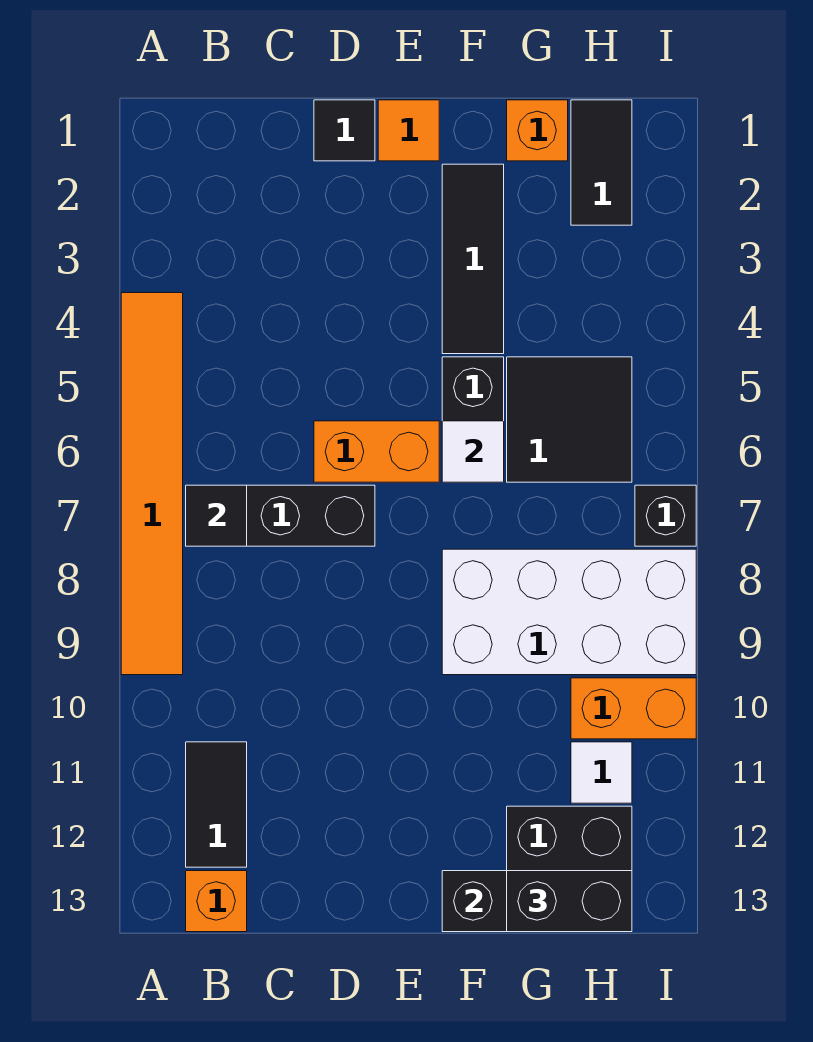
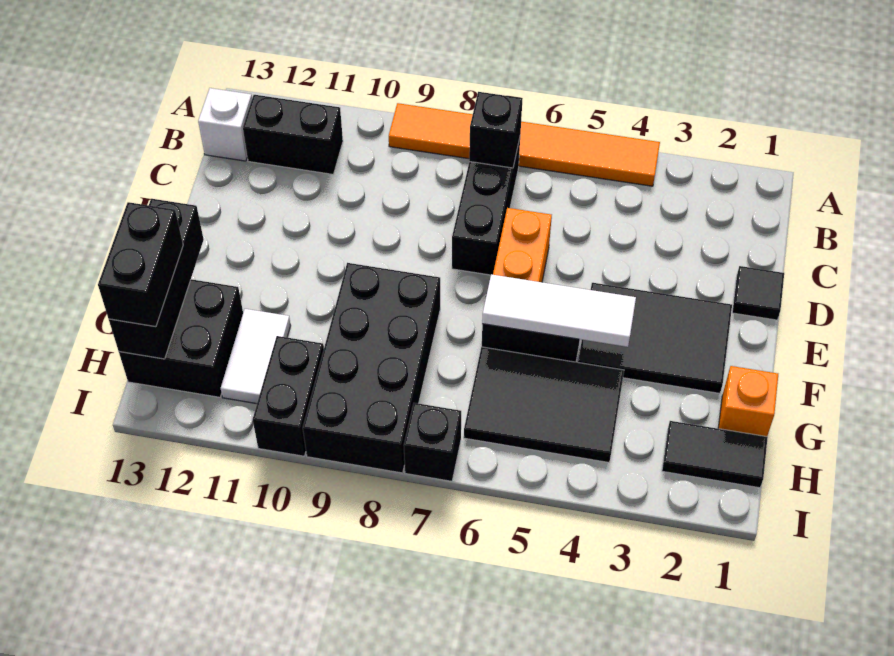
black tile B7 level 2 -> black brick B7 level 2
black tile B11:B12 level 1 -> black brick B11:B12 level 1
orange brick B13 level 1 -> white brick B13 level 1
orange tile E1 level 1 -> none
black tile F2:F4 level 1 -> black tile E2:F4 level 1
white tile F6 level 2 -> white tile F4:F6 level 2
white brick F8:I9 level 1 -> black brick F8:I9 level 1
black tile G5:H6 level 1 -> black tile G4:H6 level 1
orange brick H10:I10 level 1 -> black brick H10:I10 level 1
white tile H11 level 1 -> white tile G11:H11 level 1

